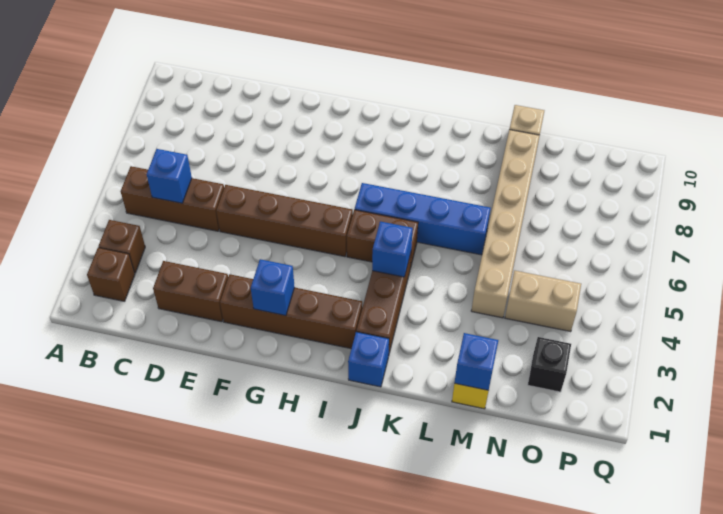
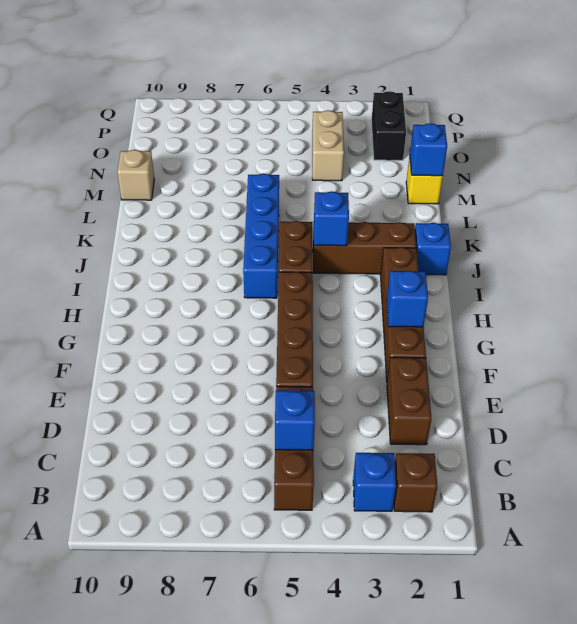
brown brick B3 level 1 -> blue brick B3 level 1
tan brick M4:M9 level 1 -> none
black brick O2 level 1 -> black brick O2:P2 level 1

